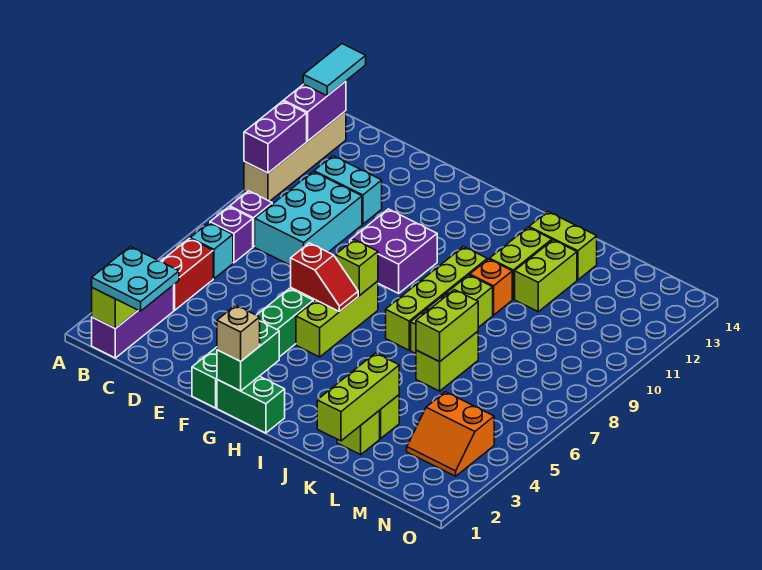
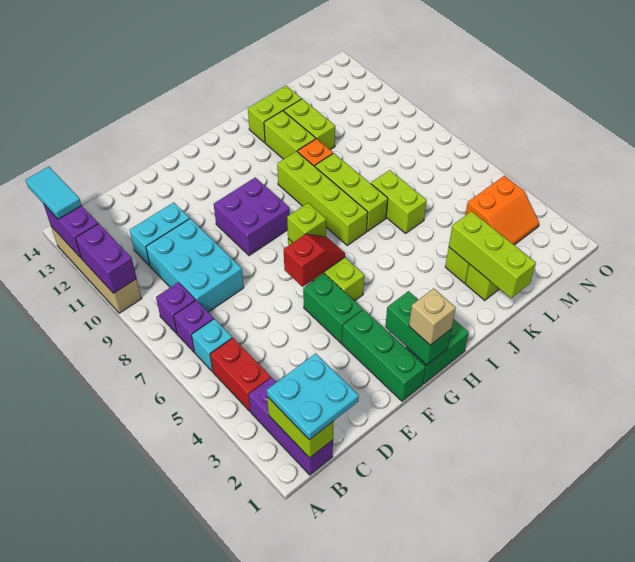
lime brick K6:K7 level 2 -> none

